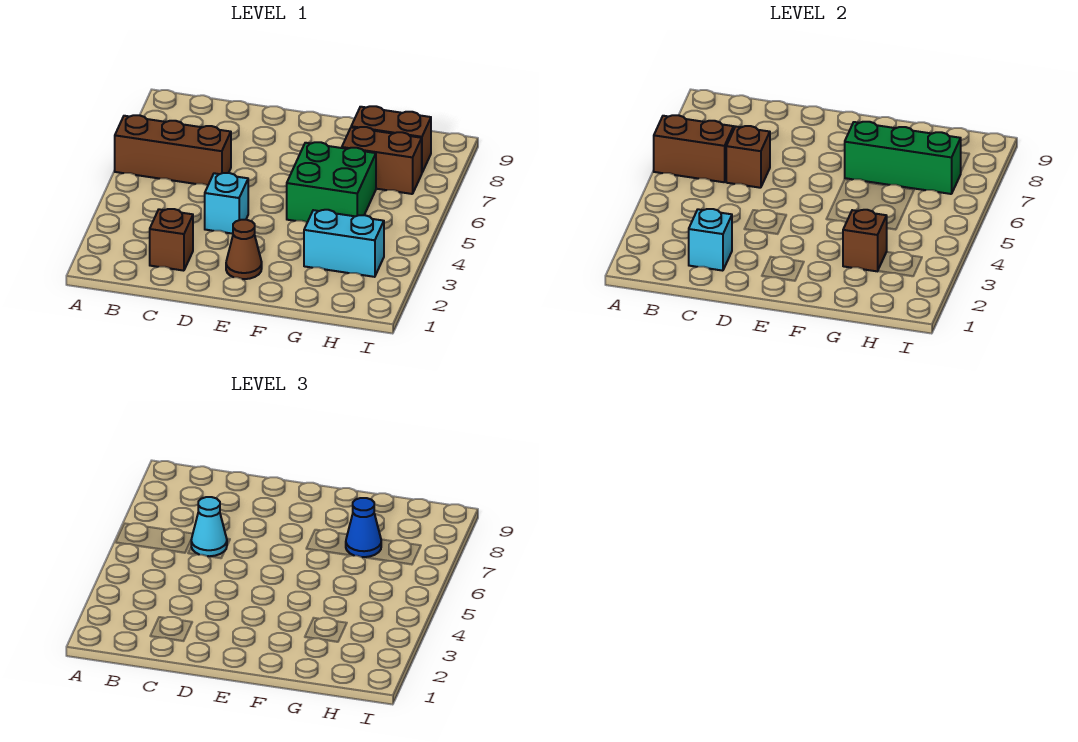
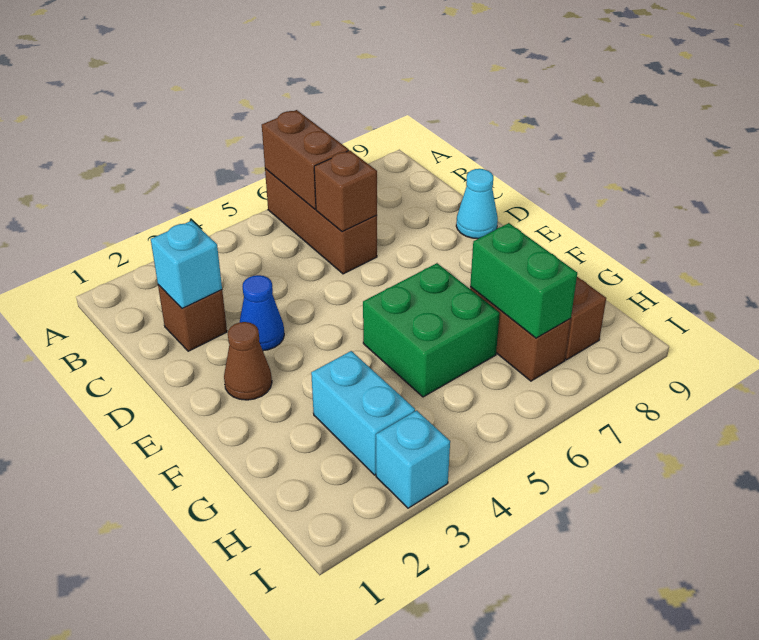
cyan cone C6 level 3 -> cyan cone D9 level 1
cyan brick D4 level 1 -> cyan brick I3 level 1
green brick F7:H7 level 2 -> green brick G7:H7 level 2
brown brick G3 level 2 -> none
blue cone G7 level 3 -> blue cone D3 level 1

